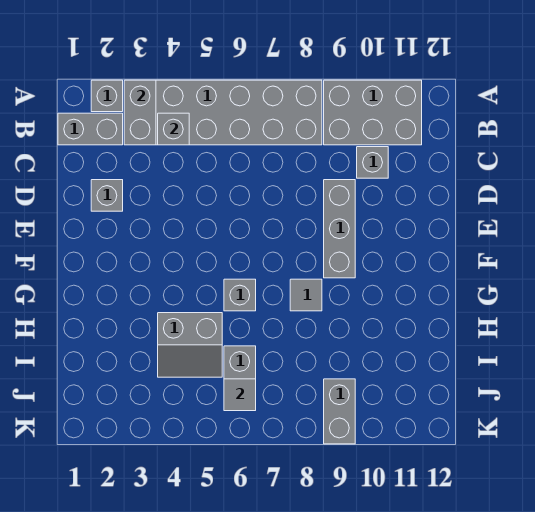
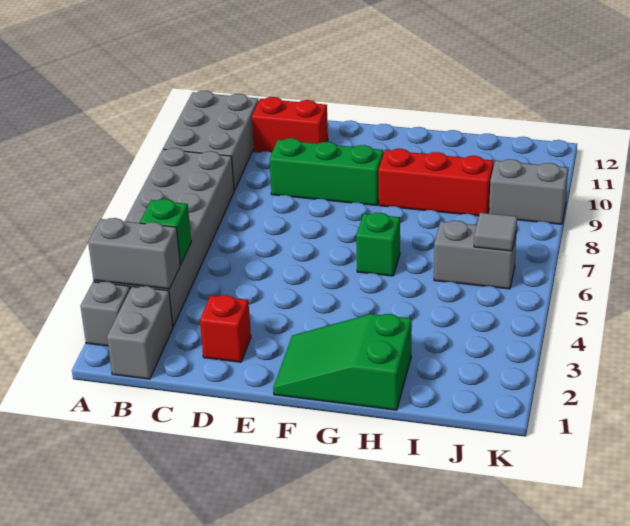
grey brick B4 level 2 -> green brick B4 level 2
grey brick C10 level 1 -> none
none -> red brick C11:D11 level 1
grey brick D2 level 1 -> red brick D2 level 1
grey brick D9:F9 level 1 -> green brick D9:F9 level 1
none -> green slope F1:H2 level 1 top H
grey brick G6 level 1 -> green brick G6 level 1
grey tile G8 level 1 -> none
none -> red brick G9:I9 level 1
grey slope H4:I5 level 1 top H -> none

